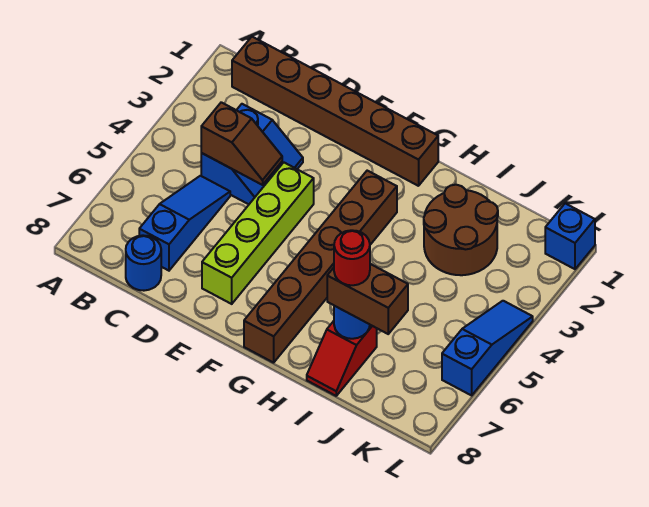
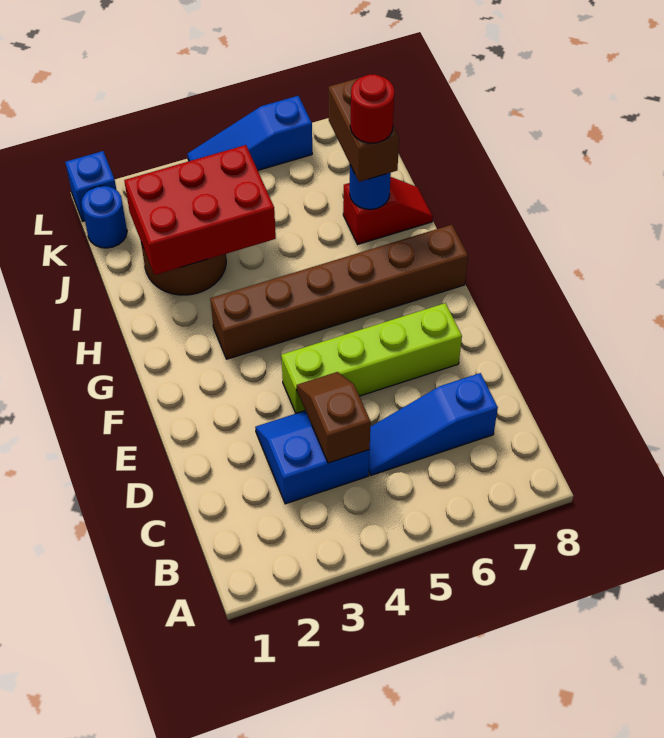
brown brick B1:G1 level 1 -> none
blue round brick C8 level 1 -> blue round brick K1 level 1
none -> red brick I2:J4 level 2

